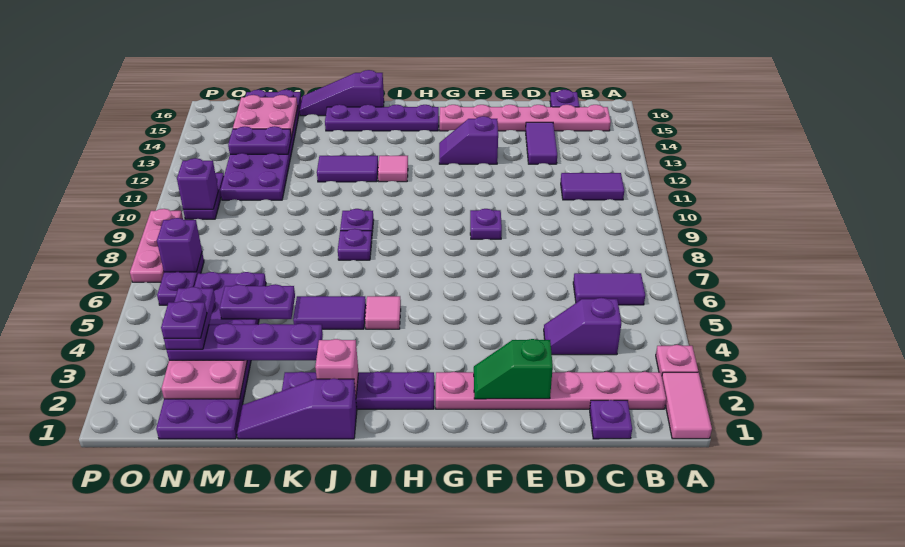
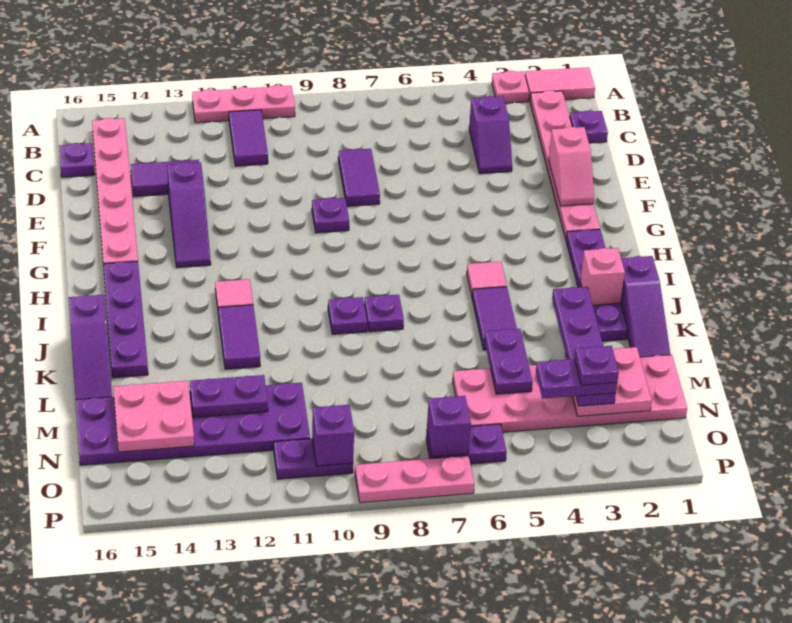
none -> pink plate A10:A12 level 1
purple tile B6:C6 level 1 -> purple tile D8:E8 level 1
green slope E2:F2 level 2 top E -> pink slope E2:F2 level 2 top E
purple slope F13:G13 level 1 top F -> purple slope E13:G13 level 1 top E
purple plate M1:N6 level 1 -> pink plate M1:N6 level 1
purple plate M13:N13 level 2 -> purple plate M12:M13 level 2

